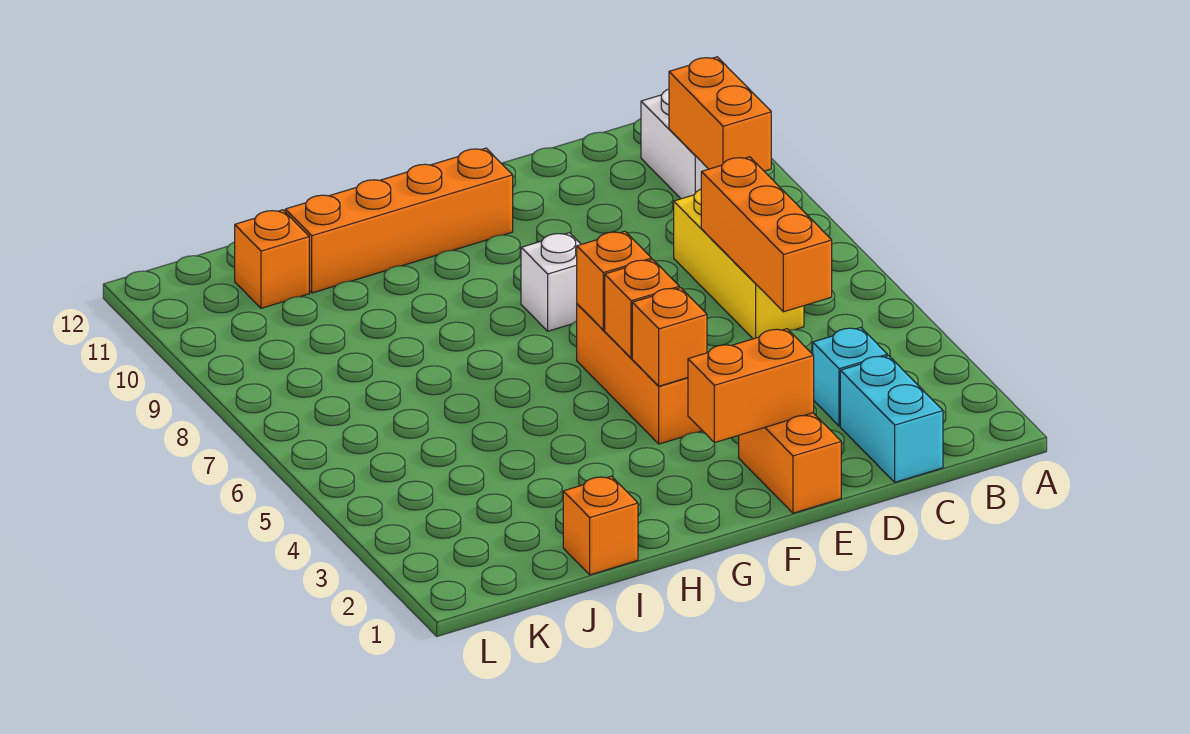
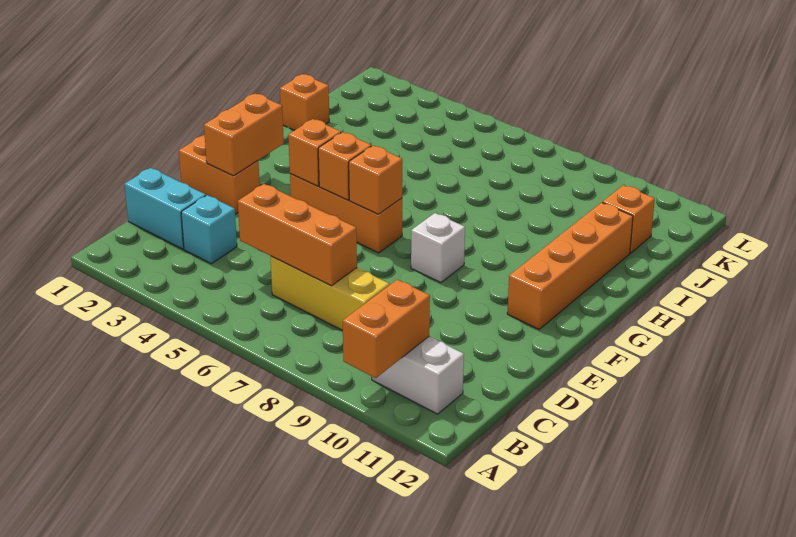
orange brick B9:B10 level 2 -> orange brick A10:B10 level 2

